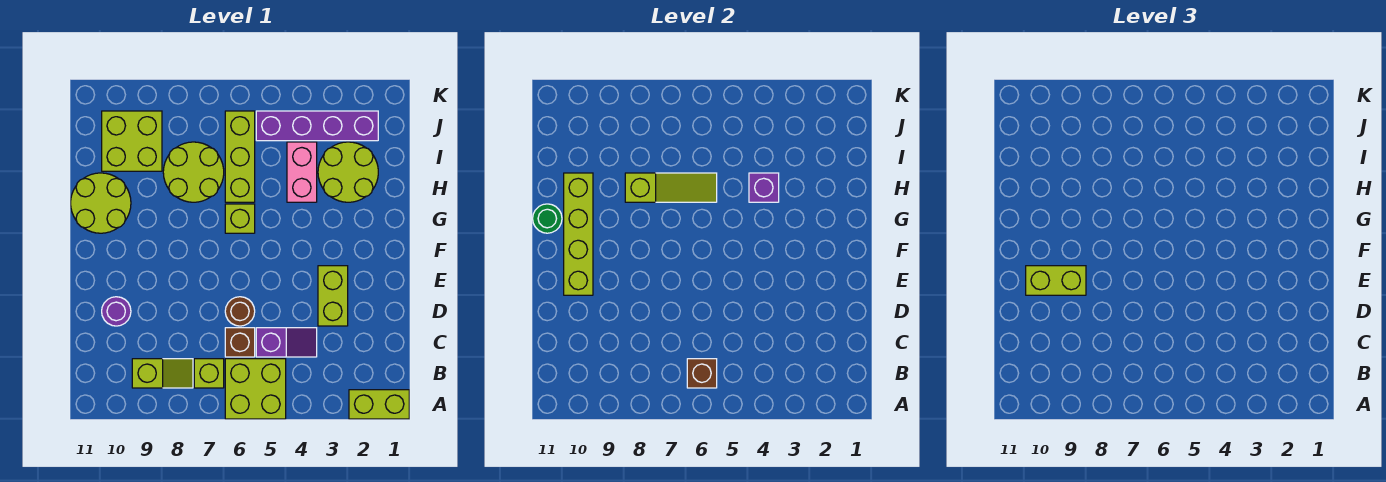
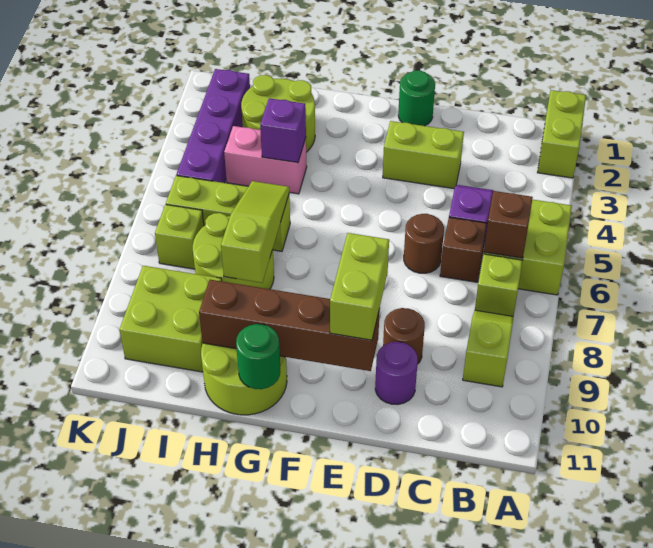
none -> brown round brick D9 level 1
none -> green round brick E1 level 1
lime brick E10:H10 level 2 -> brown brick E10:H10 level 2
lime brick G6 level 1 -> lime brick J7 level 1

